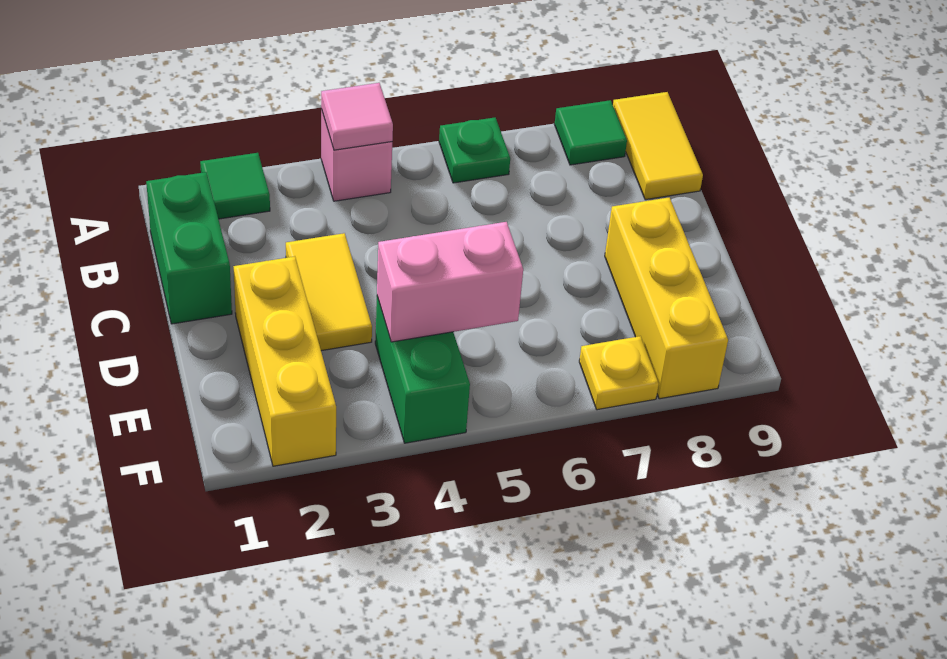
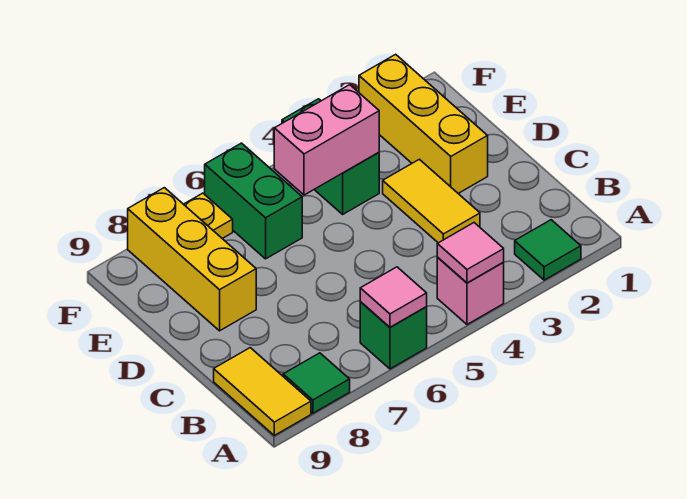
green plate A6 level 1 -> green brick A6 level 1
none -> pink tile A6 level 2
green brick B1:C1 level 1 -> green brick E6:F6 level 1

